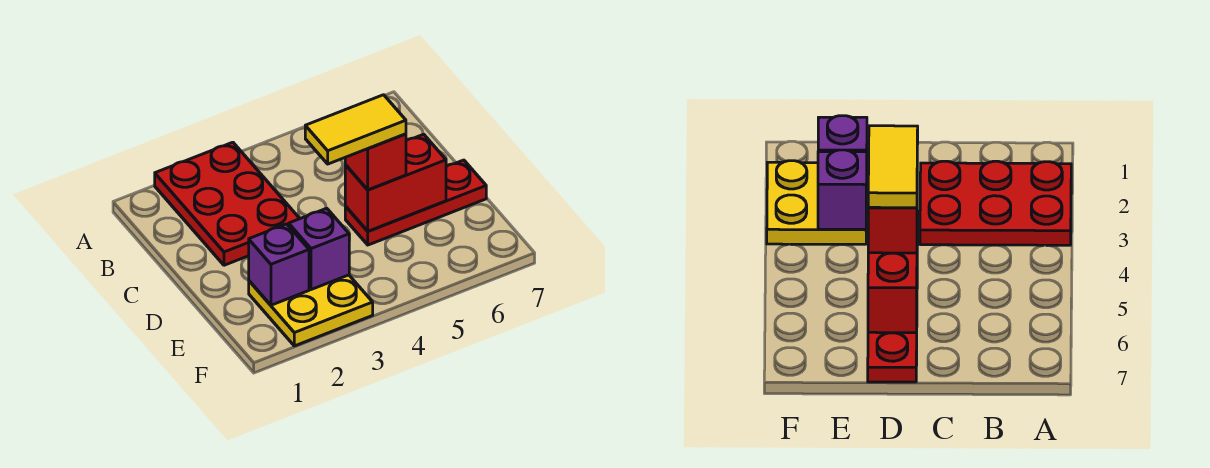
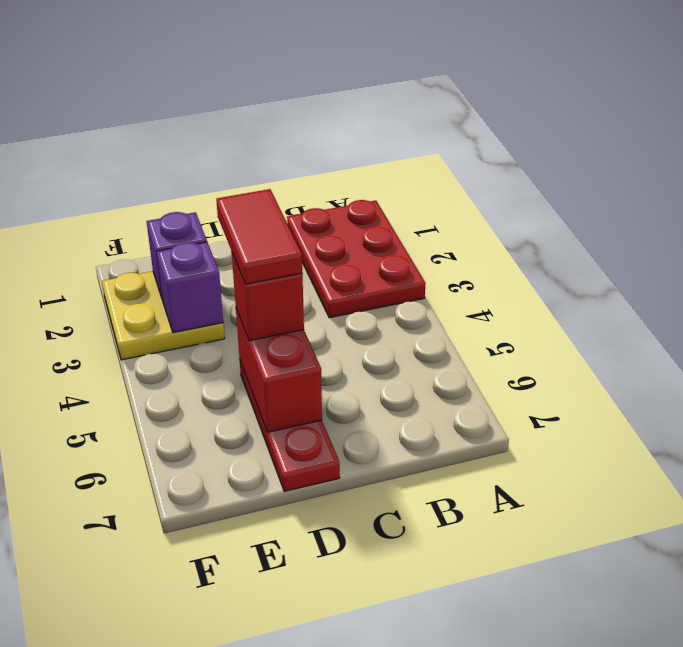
red plate A2:C3 level 1 -> red plate A1:B3 level 1
yellow tile D4:D5 level 4 -> red tile D4:D5 level 4

